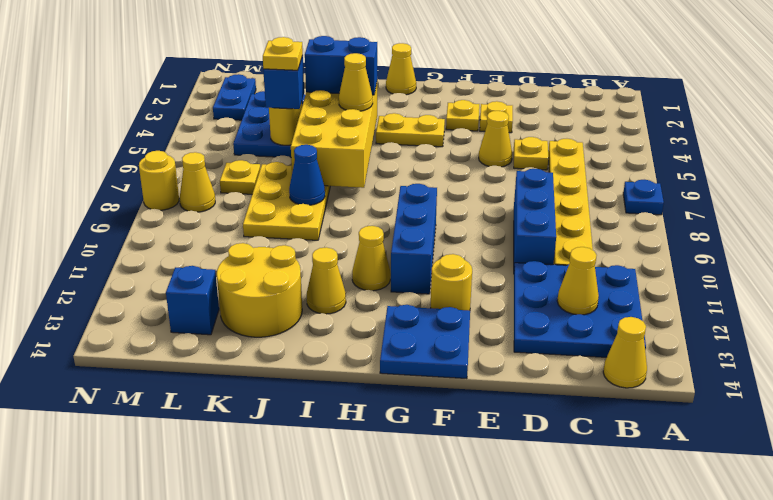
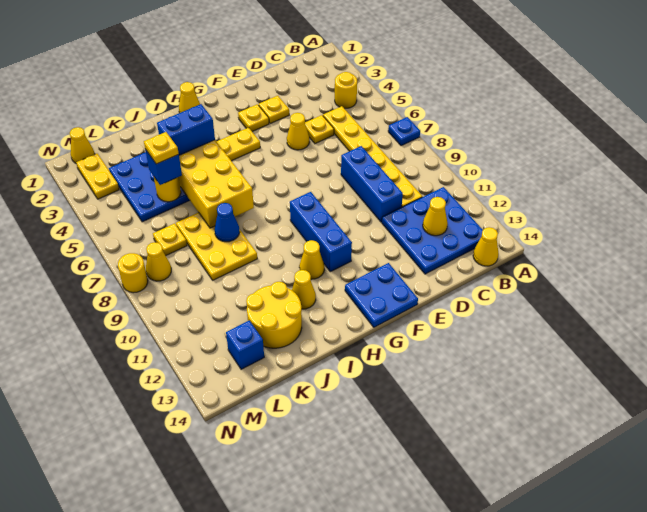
yellow round brick F12 level 1 -> yellow round brick B4 level 1
yellow cone I5 level 3 -> yellow cone M1 level 1
blue plate M2:M3 level 1 -> yellow plate M2:M3 level 1

